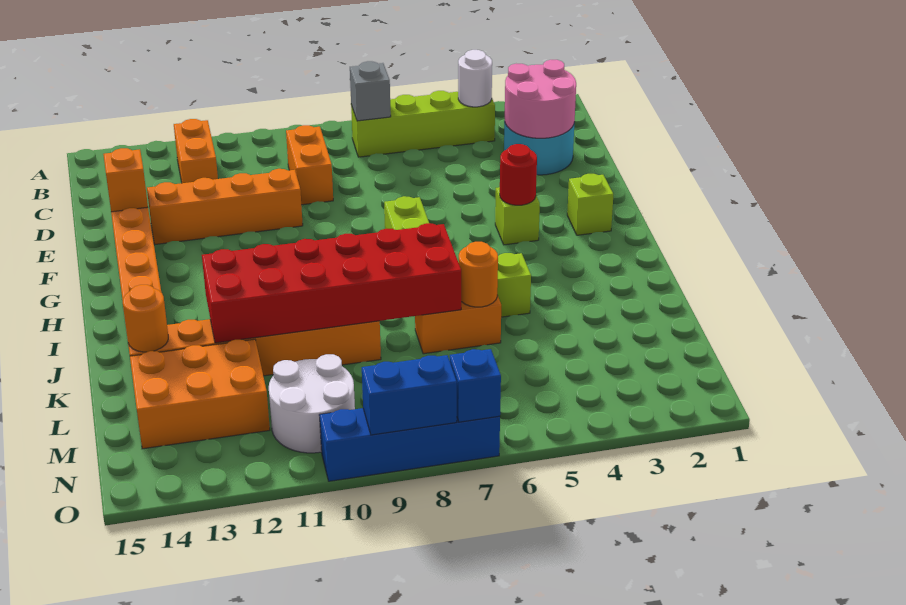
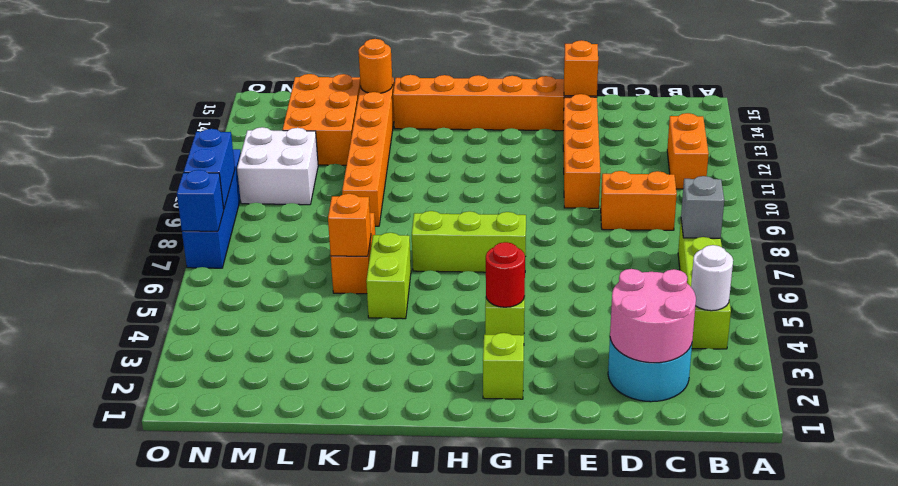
orange brick B12:C12 level 1 -> orange brick B11:B12 level 1
red brick J7:K12 level 2 -> none
orange round brick K6 level 2 -> orange brick K6 level 2
white round brick M10:N11 level 1 -> white brick M10:N11 level 1

